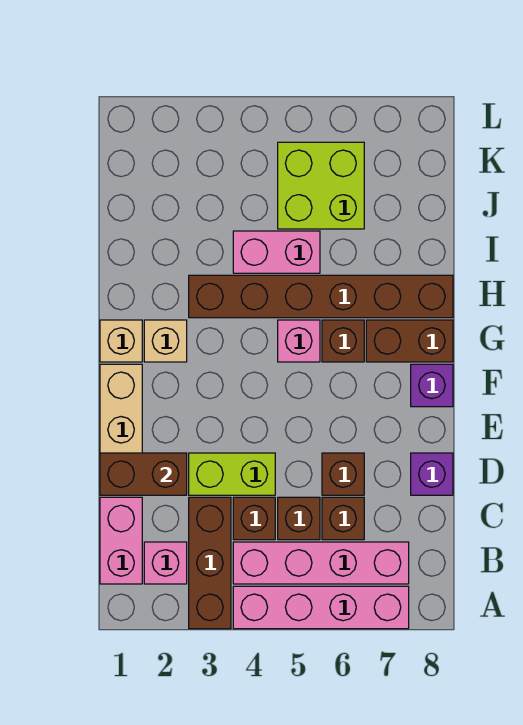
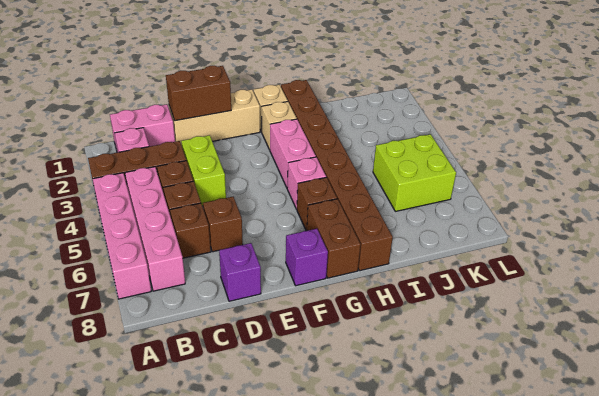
brown brick D1:D2 level 2 -> brown brick D1:E1 level 2
brown brick H3:H8 level 1 -> brown brick H1:H8 level 1
pink brick I4:I5 level 1 -> pink brick G3:G4 level 1

